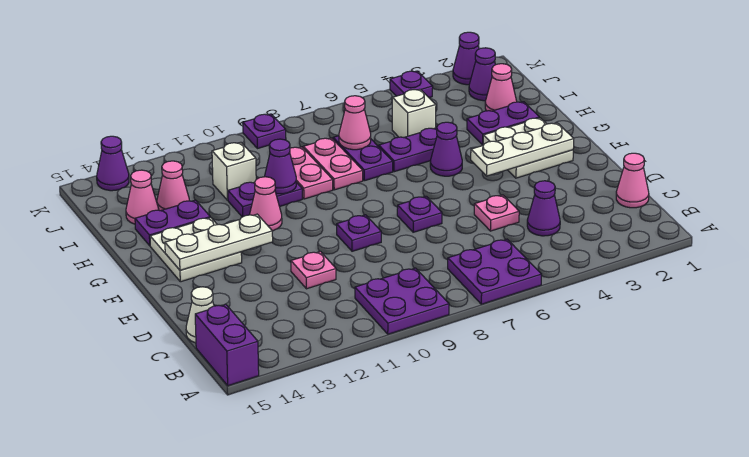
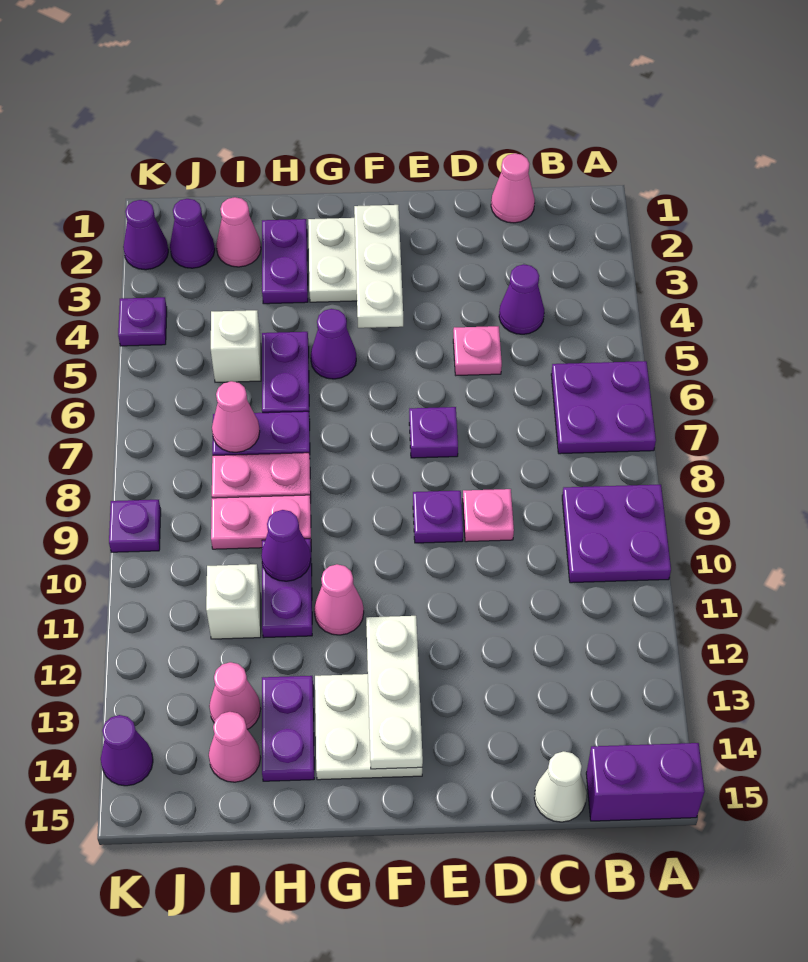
pink plate D11 level 1 -> pink plate D9 level 1

